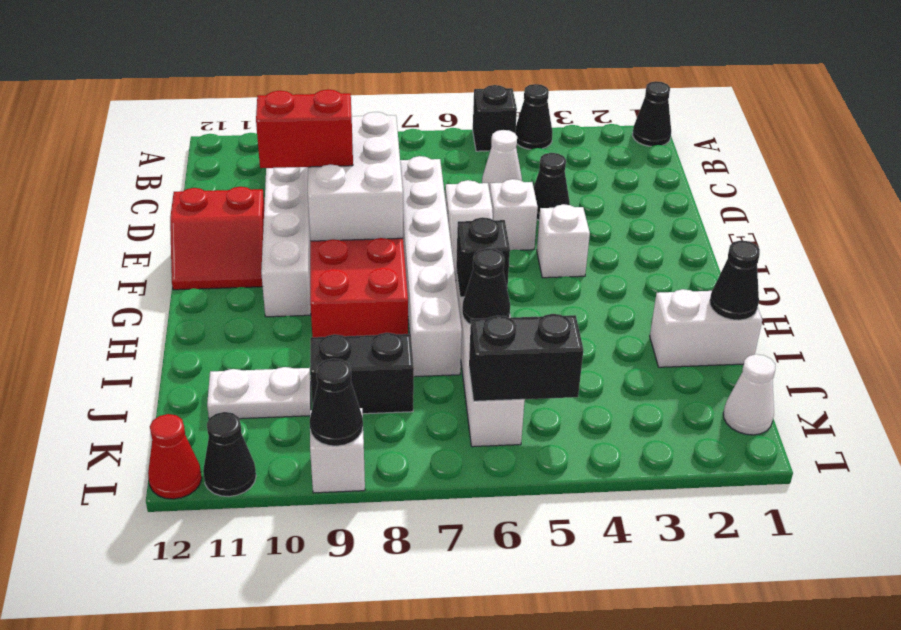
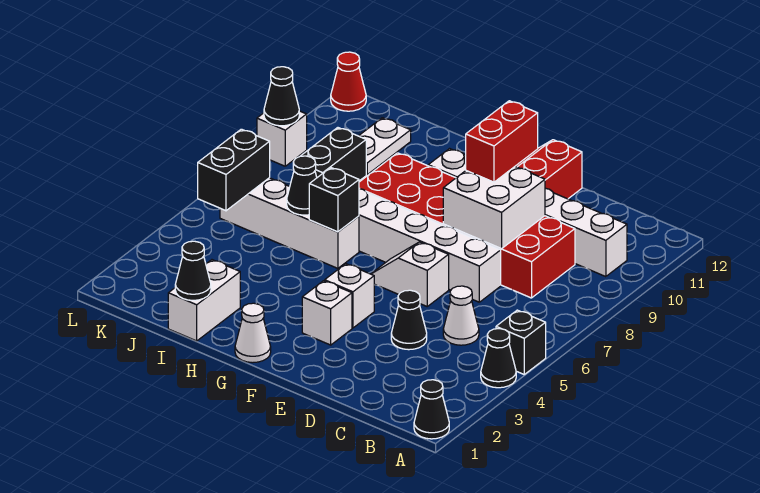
white brick D8:F9 level 2 -> white brick D8:E9 level 2
white brick E5 level 1 -> white brick F3 level 1
white cone K1 level 1 -> white cone G1 level 1
black cone L11 level 1 -> none

